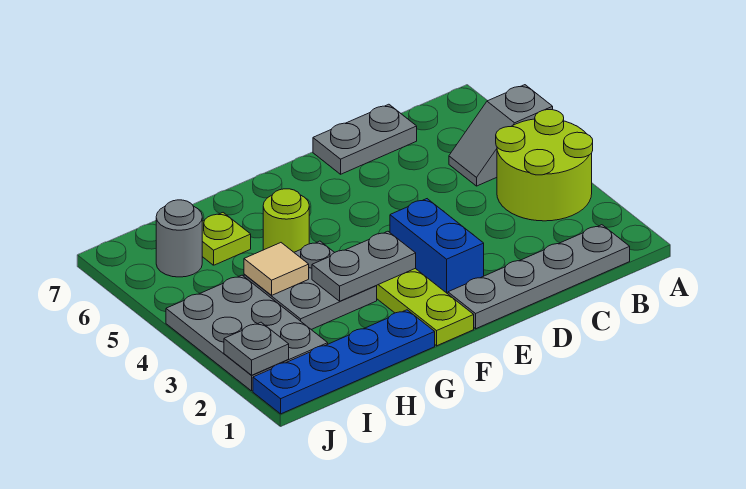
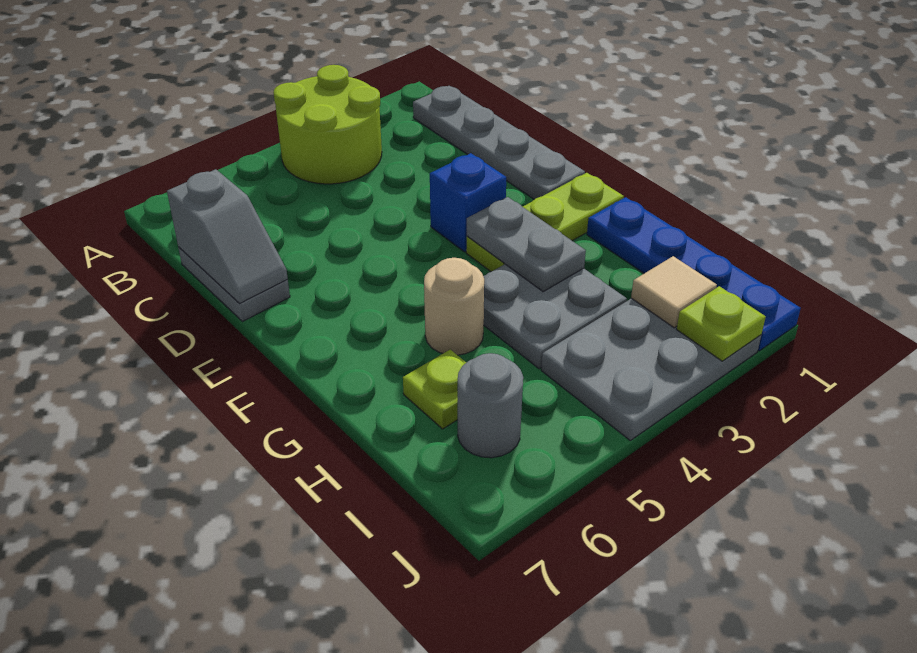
grey slope A5:B5 level 1 top A -> grey slope C7:D7 level 2 top C
blue brick E2:E3 level 1 -> blue brick E3 level 1
lime round brick G5 level 1 -> tan round brick G5 level 1
tan tile H4 level 2 -> tan tile I2 level 2
grey plate J2 level 2 -> lime plate J2 level 2

